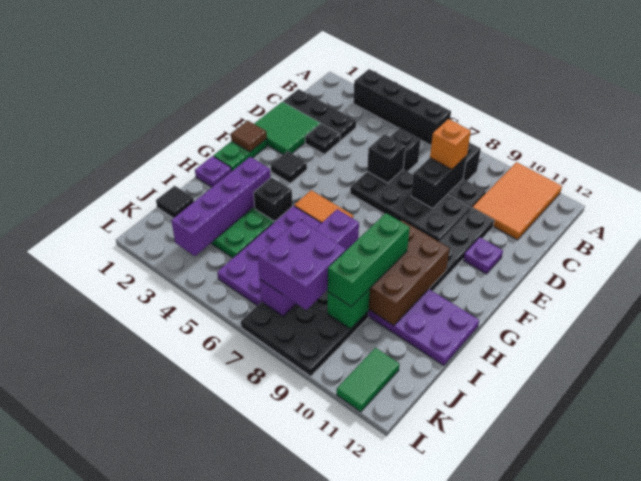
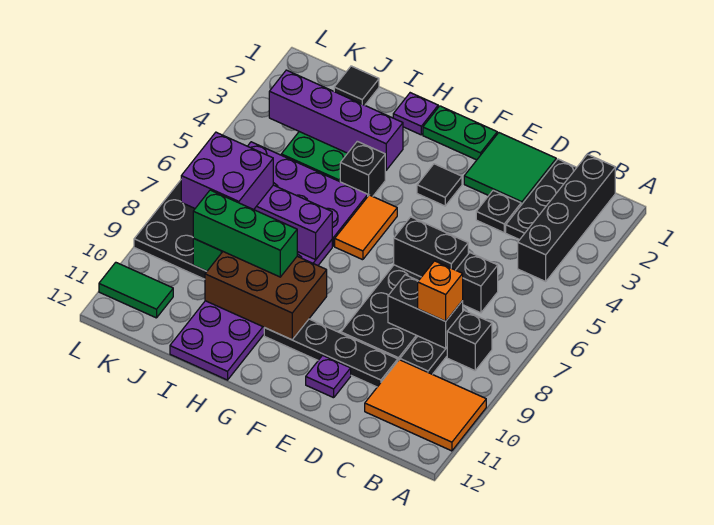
black brick A3:A6 level 1 -> black brick B1:B4 level 1
black brick D6 level 2 -> black brick D6:E6 level 2
brown tile F1 level 2 -> none

